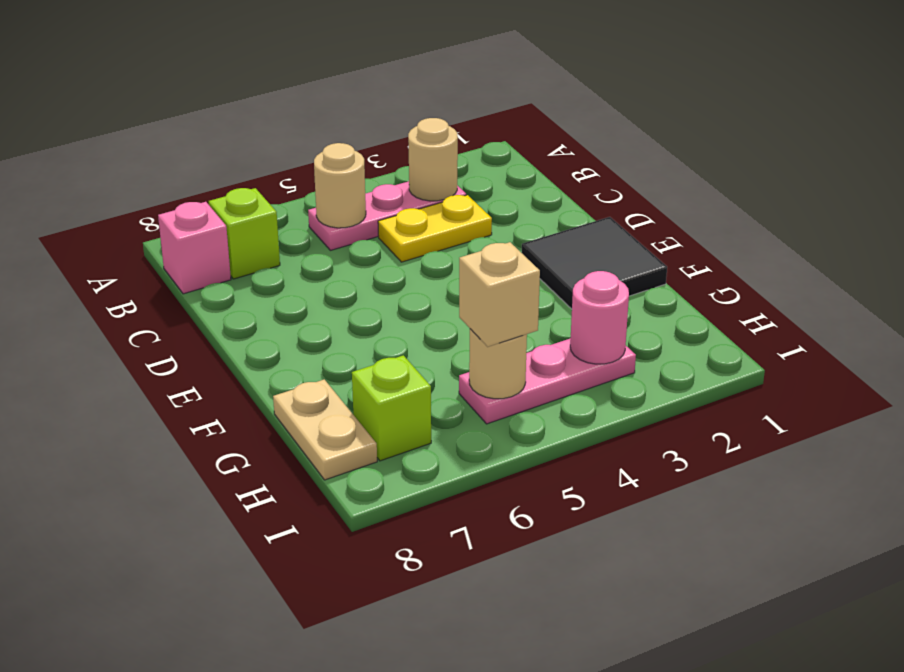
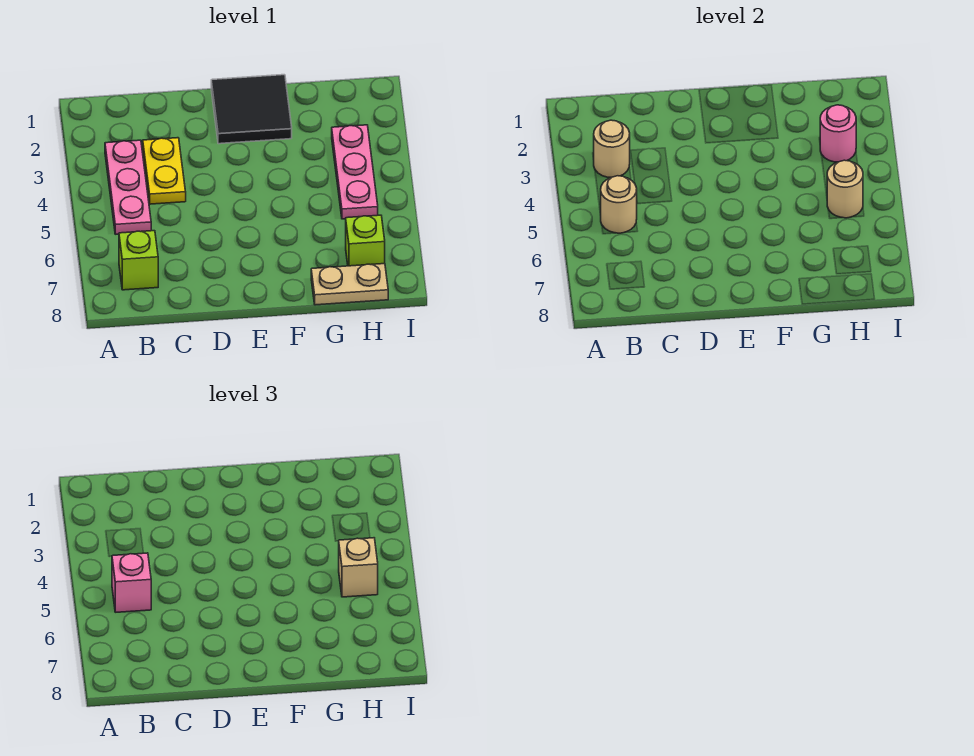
pink brick B8 level 1 -> pink brick B5 level 3

